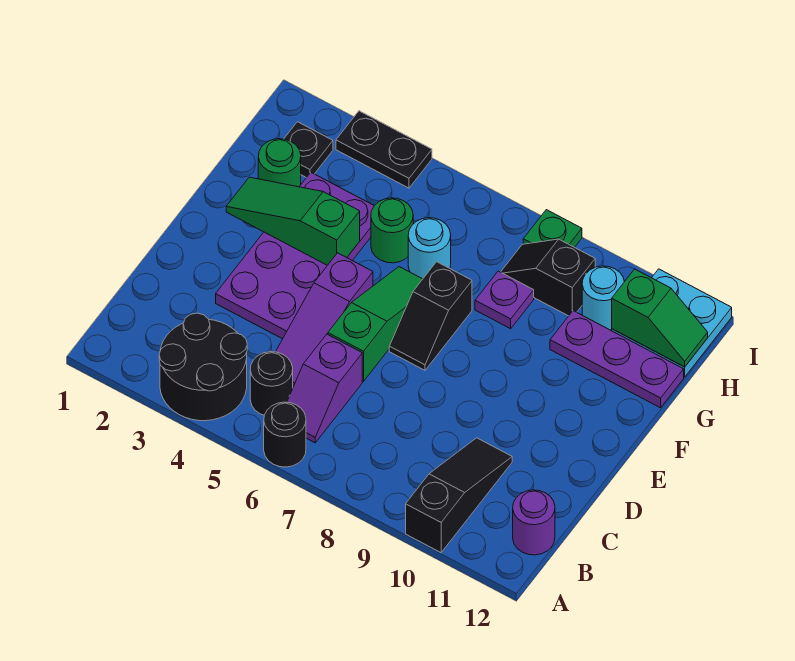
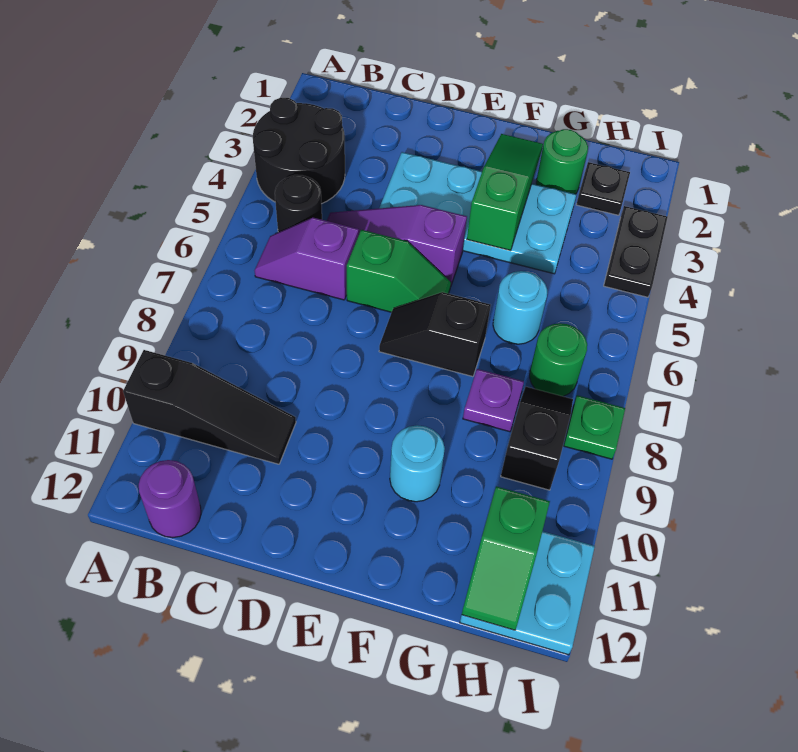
black round brick A6 level 1 -> none
purple plate D3:G4 level 1 -> cyan plate D3:G4 level 1
green slope D6:F6 level 1 top D -> green slope D6:E6 level 1 top D
green round brick G5 level 1 -> green round brick H7 level 1
purple plate G10:G12 level 1 -> none
cyan round brick H10 level 1 -> cyan round brick F10 level 1

